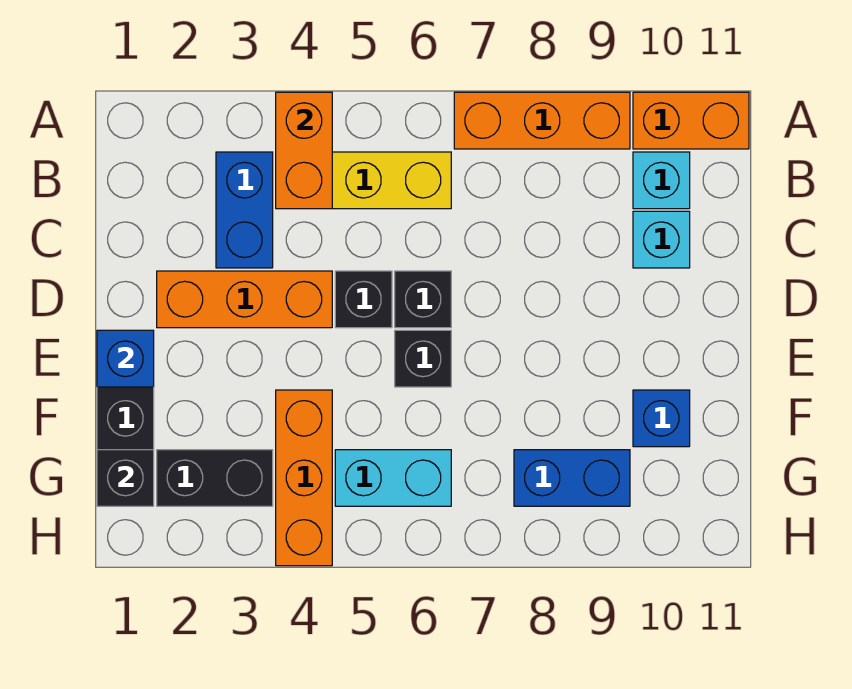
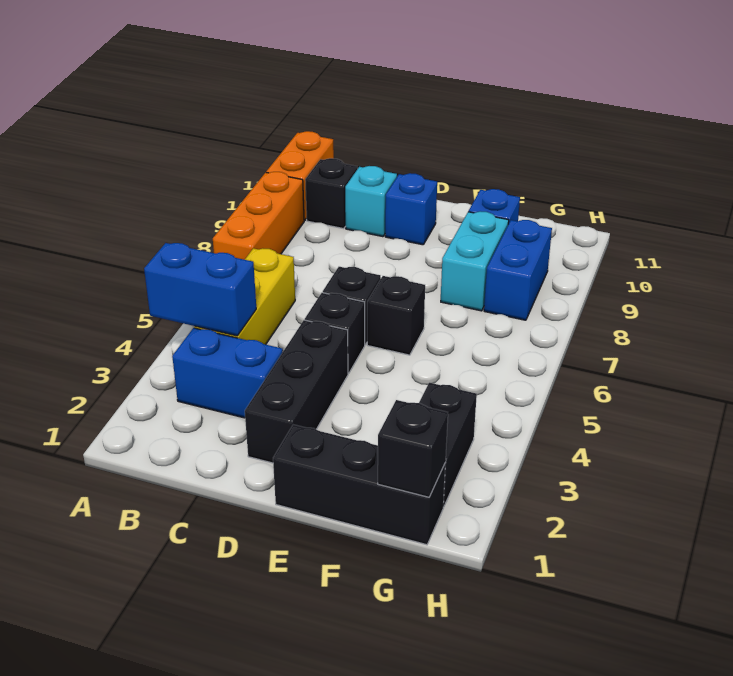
orange brick A4:B4 level 2 -> blue brick A4:B4 level 2
cyan brick B10 level 1 -> black brick B10 level 1
orange brick D2:D4 level 1 -> black brick D2:D4 level 1
blue brick E1 level 2 -> blue brick D10 level 1
orange brick F4:H4 level 1 -> none
cyan brick G5:G6 level 1 -> cyan brick F8:F9 level 1

